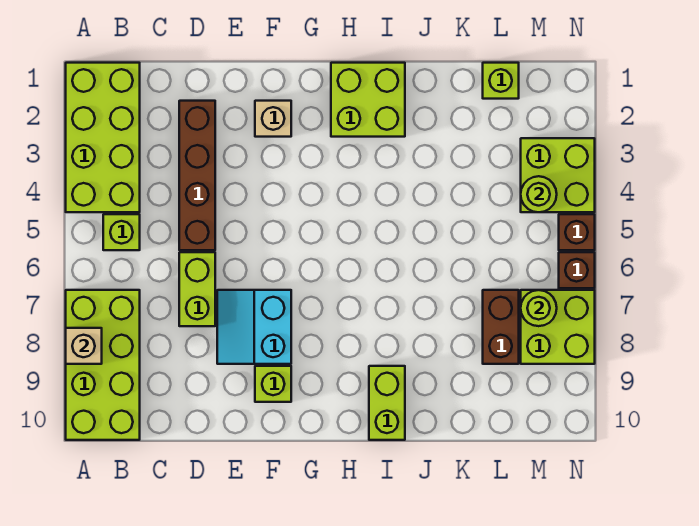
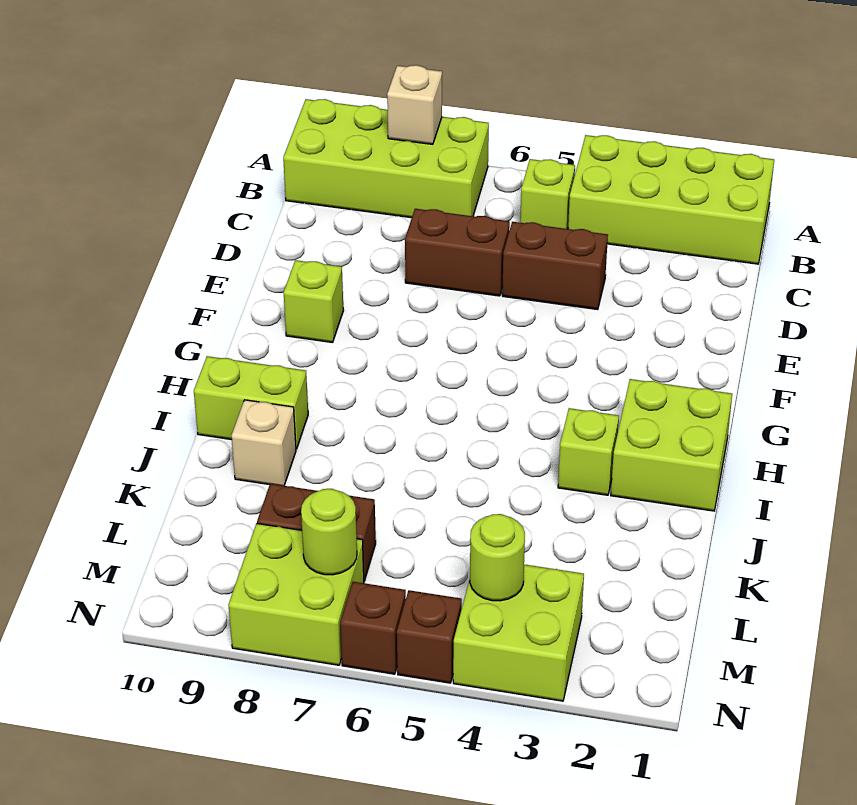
brown brick D2:D5 level 1 -> brown brick D4:D5 level 1
lime brick D6:D7 level 1 -> brown brick D6:D7 level 1
cyan slope E7:F8 level 1 top F -> none
tan brick F2 level 1 -> tan brick J9 level 1
lime brick L1 level 1 -> lime brick I3 level 1

